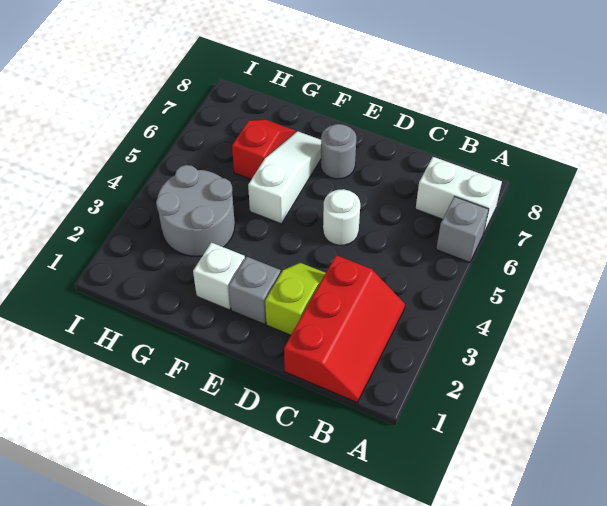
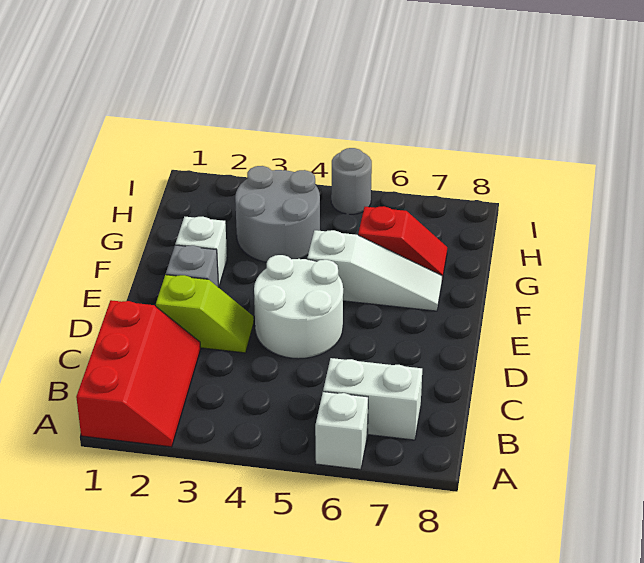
grey brick A6 level 1 -> white brick A6 level 1
white brick A7:B7 level 1 -> white brick B6:B7 level 1
red slope B1:C3 level 1 top C -> red slope A1:C2 level 1 top 1
white round brick D5 level 1 -> white round brick D4:E5 level 1
grey round brick E7 level 1 -> grey round brick I5 level 1

